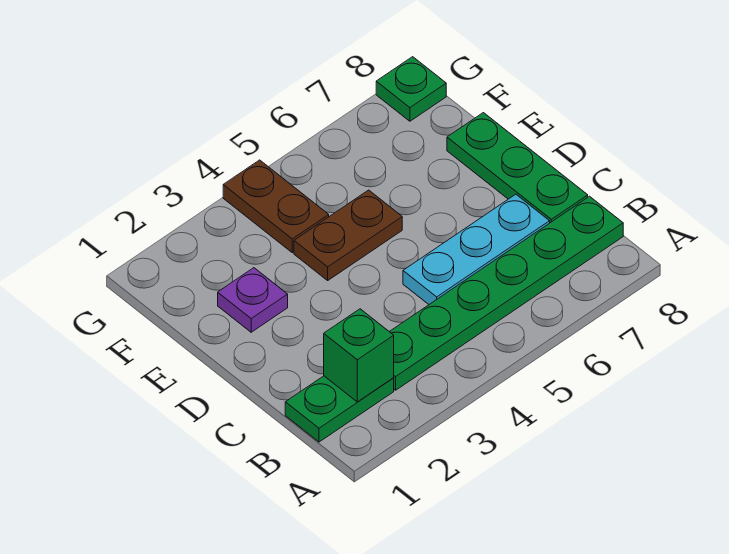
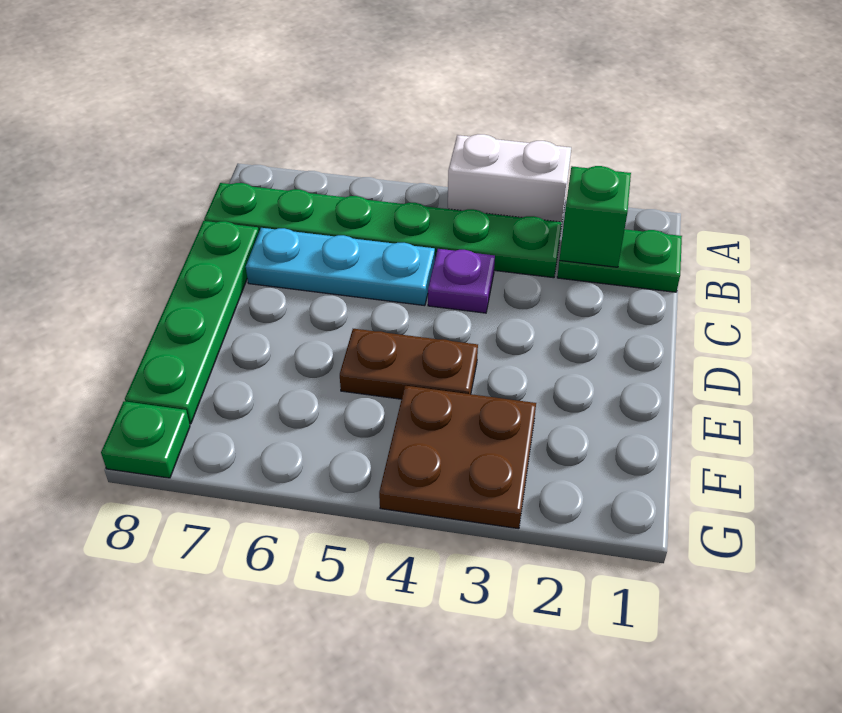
none -> white brick A3:A4 level 1
green plate C8:E8 level 1 -> green plate C8:F8 level 1
purple plate E2 level 1 -> purple plate C4 level 1
brown plate F4:G4 level 1 -> brown plate F3:G4 level 1

